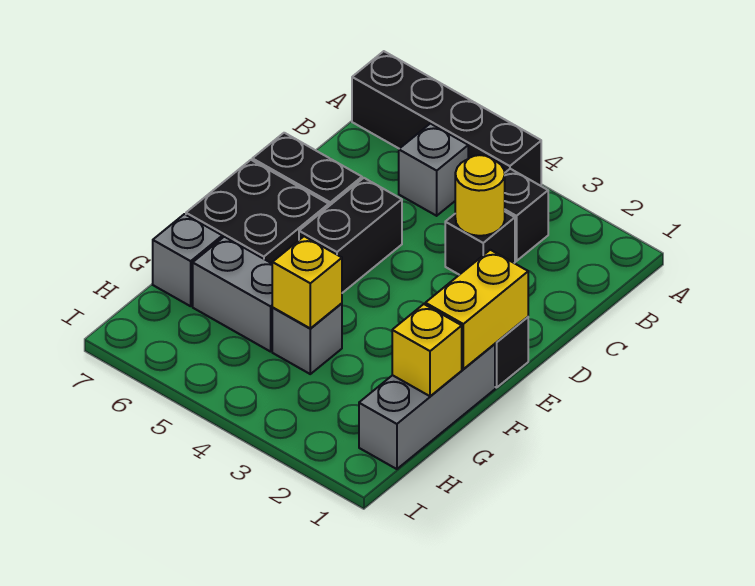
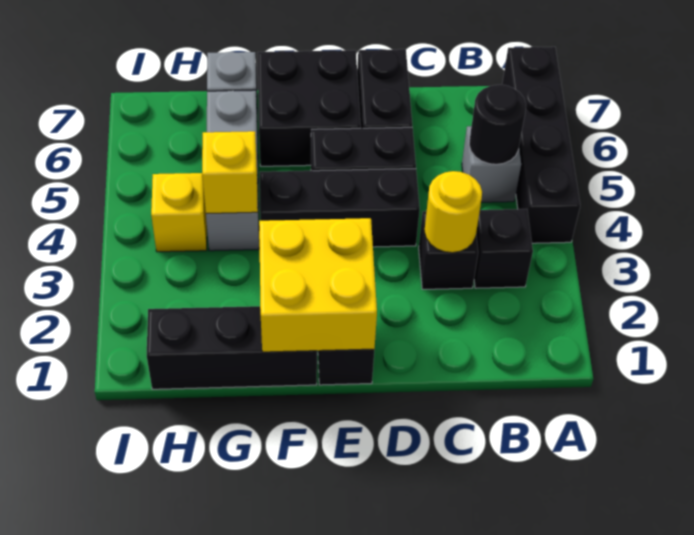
none -> black round brick B5 level 2
none -> black brick D4:F4 level 1
yellow brick E1:F1 level 2 -> yellow brick E1:F2 level 2
grey brick F1:H1 level 1 -> black brick F1:H1 level 1
yellow brick G1 level 2 -> yellow brick H4 level 1

